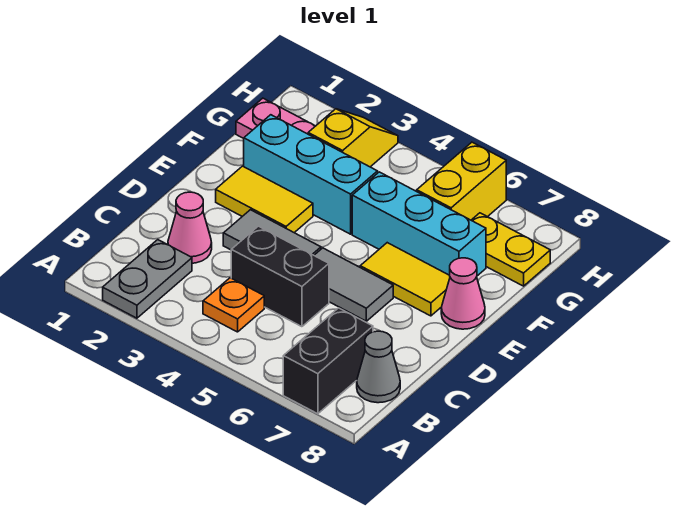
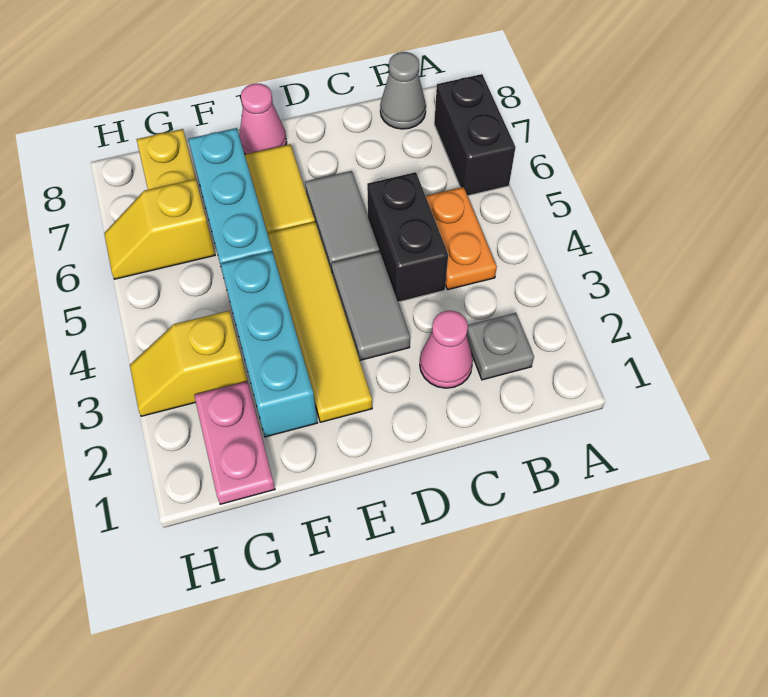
grey plate A2:B2 level 1 -> grey plate B2 level 1
black brick A7:B7 level 1 -> black brick A6:A7 level 1
orange plate B4 level 1 -> orange plate B4:B5 level 1
yellow tile E2:E3 level 1 -> yellow tile E2:E5 level 1
yellow brick G6:H6 level 1 -> yellow slope G6:H6 level 1 top G

